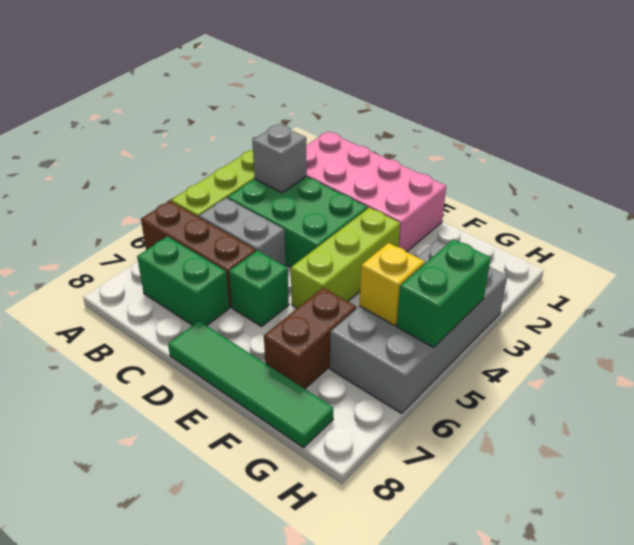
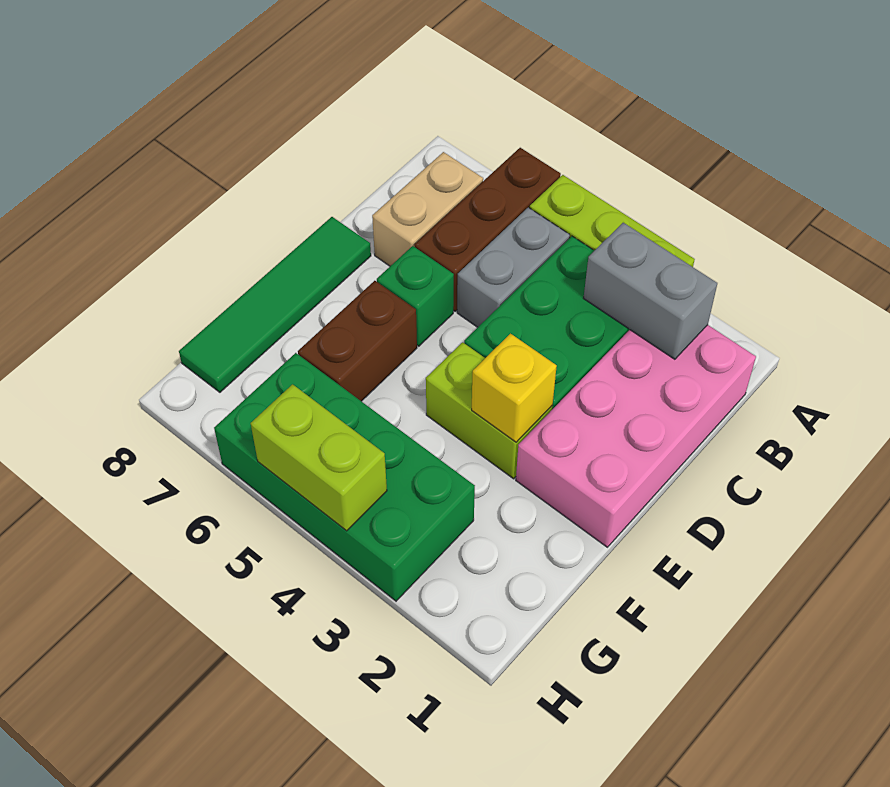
grey brick B3 level 2 -> grey brick B2:B3 level 2
green brick B7:C7 level 1 -> tan brick B7:C7 level 1
lime brick E3:E5 level 1 -> lime brick E3:E4 level 1
brown brick F6:F7 level 1 -> brown brick E6:F6 level 1
grey brick G3:H6 level 1 -> green brick G3:H6 level 1
yellow brick G5 level 2 -> yellow brick E3 level 2
green brick H4:H5 level 2 -> lime brick H4:H5 level 2

